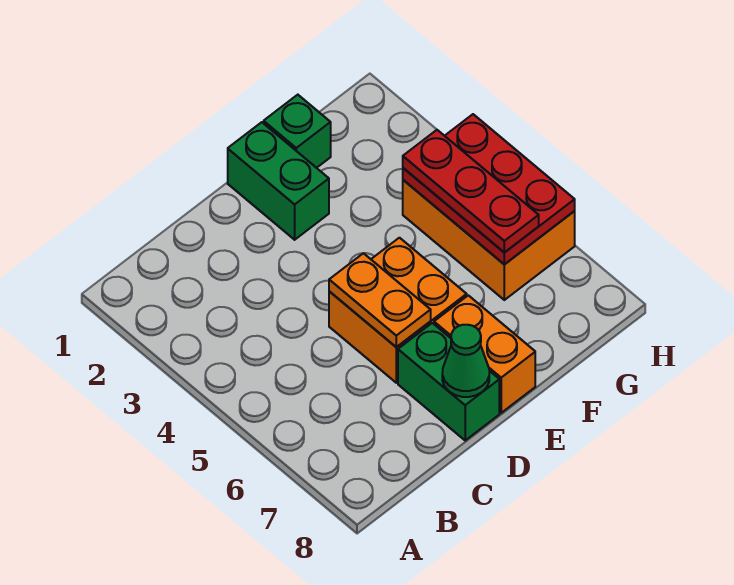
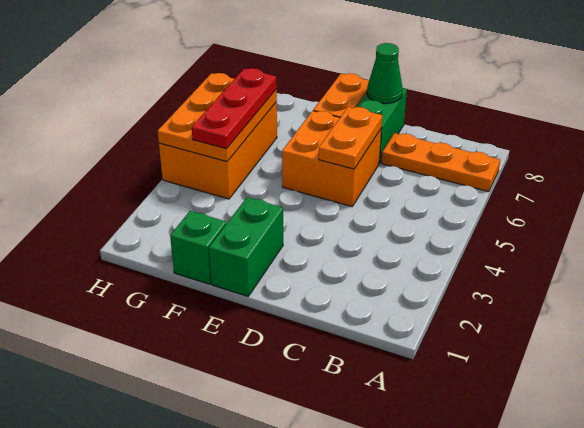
none -> orange plate A7:C7 level 1
red plate G4:H6 level 2 -> orange plate G4:H6 level 2

